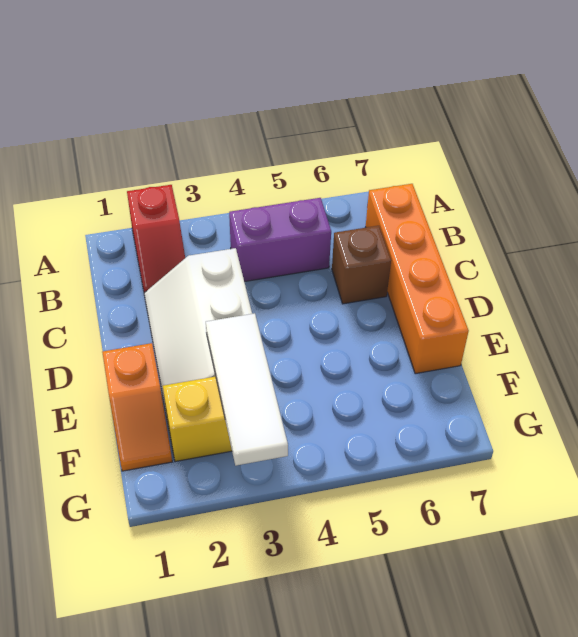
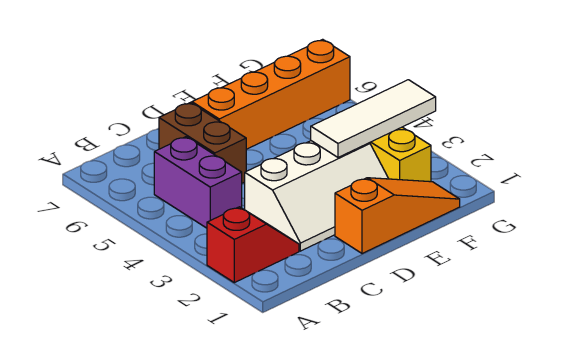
orange brick B7:E7 level 1 -> orange brick D6:G6 level 1
brown brick C6 level 1 -> brown brick C5:C6 level 1
orange slope E1:F1 level 1 top E -> orange slope D1:F1 level 1 top D

